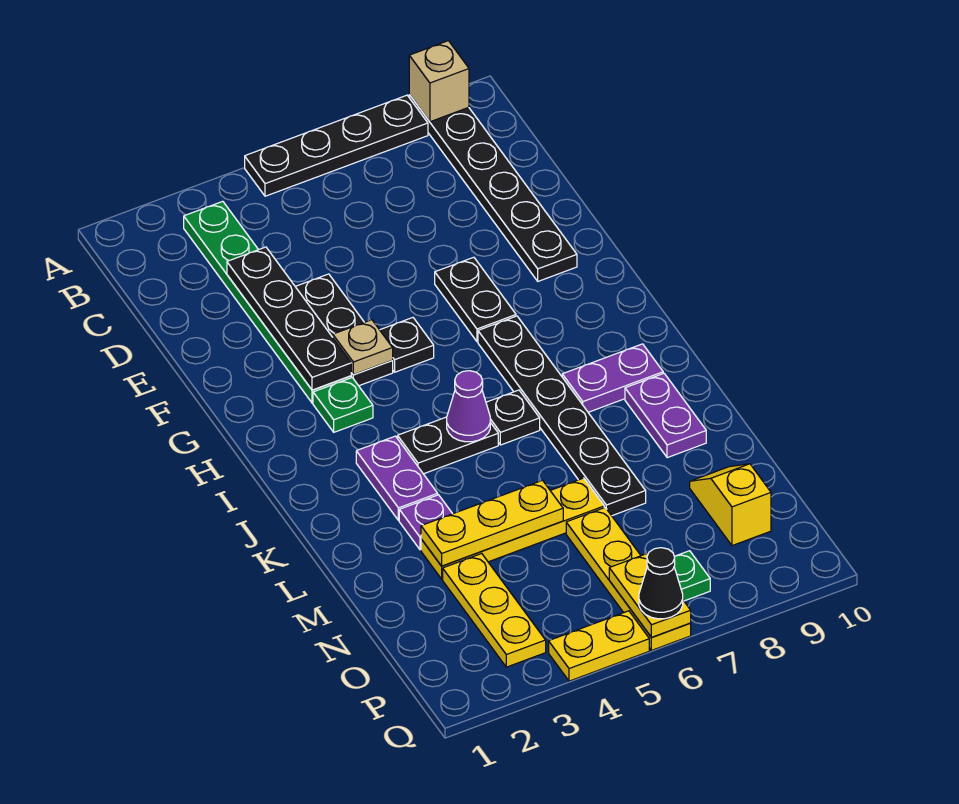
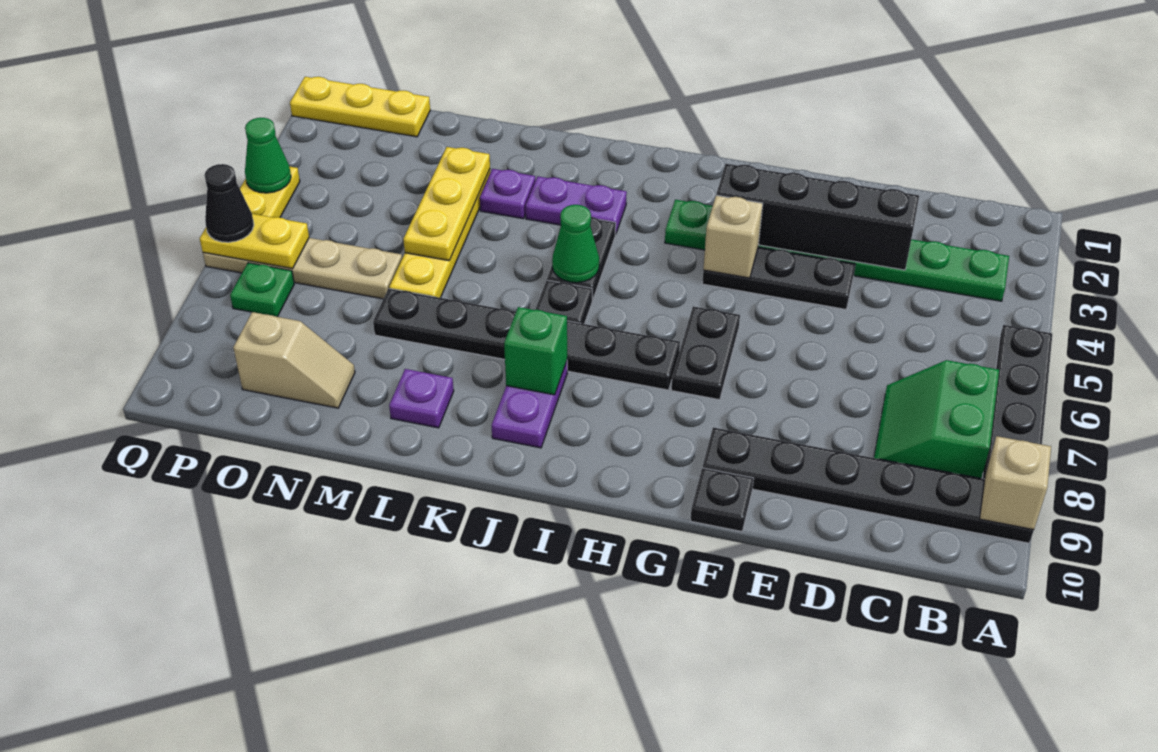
none -> green slope B7:C8 level 1 top B
black plate D3:G3 level 2 -> black brick D3:G3 level 2
black plate F7:G7 level 1 -> black plate G6:G7 level 1
tan plate G4 level 2 -> tan brick G4 level 2
black plate G5 level 1 -> black plate F10 level 1
purple cone J5 level 2 -> green cone J5 level 2
none -> green brick J8 level 2
purple plate K9:L9 level 1 -> purple plate L9 level 1
yellow plate N3:P3 level 1 -> yellow plate O1:Q1 level 1
yellow plate N6:Q6 level 1 -> tan plate N6:Q6 level 1
yellow slope N9:O9 level 1 top O -> tan slope N9:O9 level 1 top O
none -> green cone Q4 level 2

